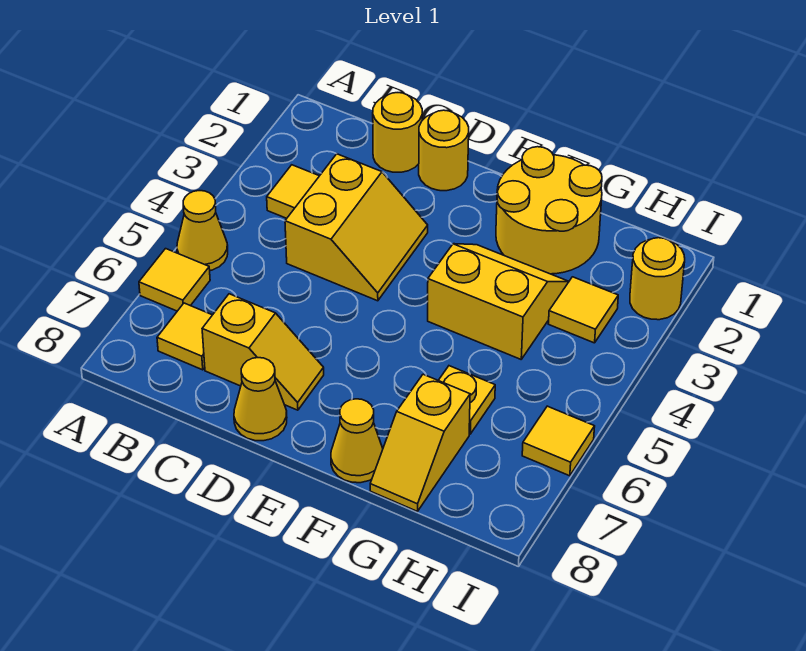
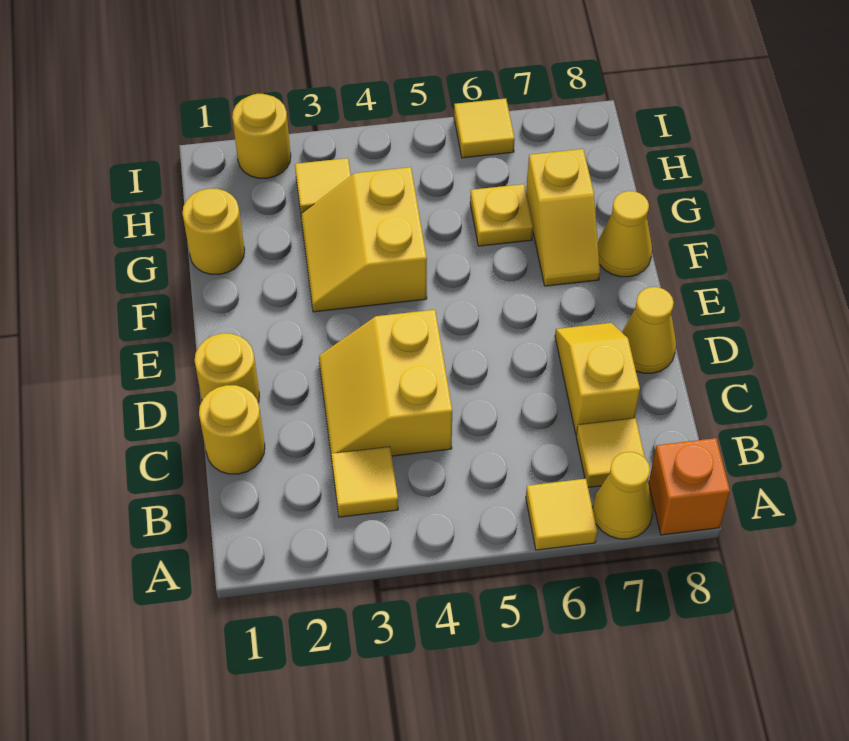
yellow cone A5 level 1 -> yellow cone A7 level 1
none -> orange brick A8 level 1
yellow slope C3:D4 level 1 top C -> yellow slope C3:D4 level 1 top 4
yellow round brick F1:G2 level 1 -> yellow round brick G1 level 1
yellow slope G7:G8 level 1 top 7 -> yellow slope F7:G7 level 1 top G

